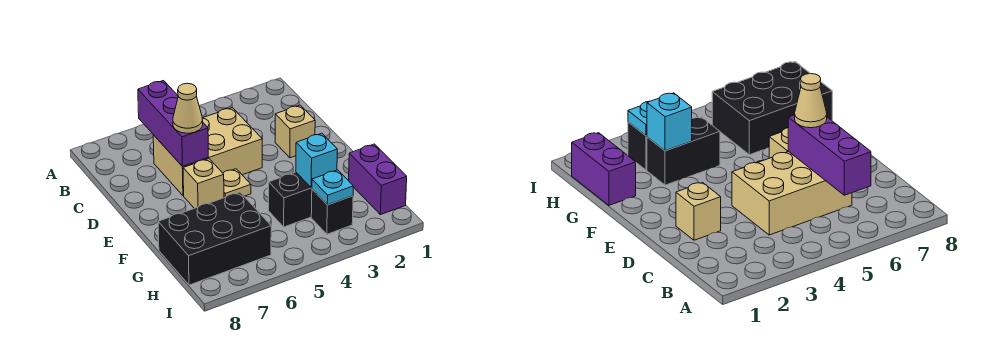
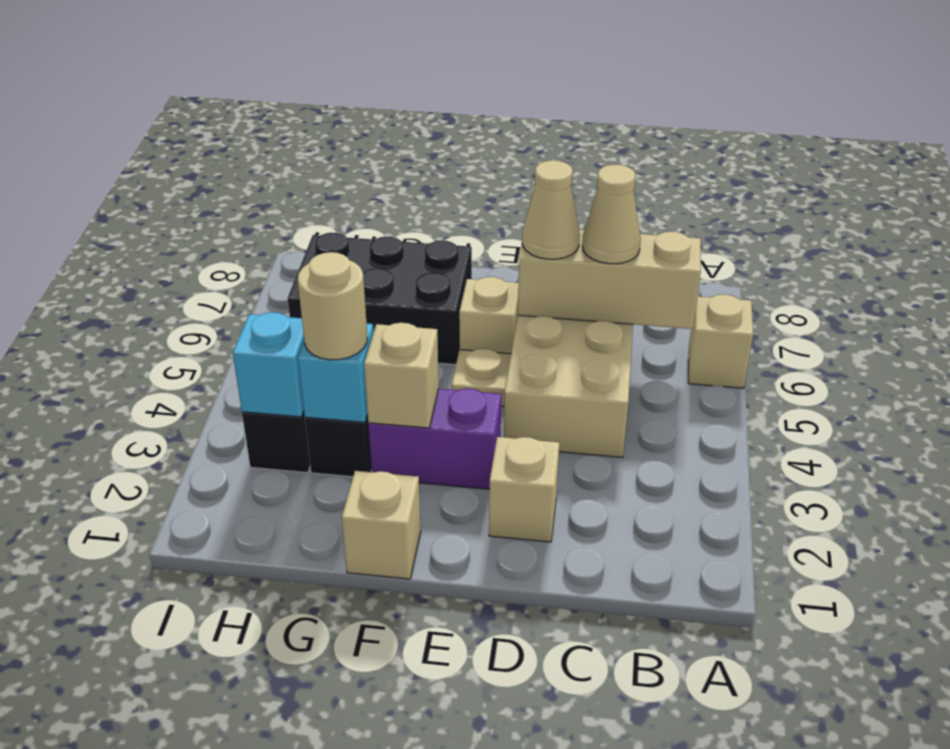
none -> tan brick A6 level 1
purple brick B6:D6 level 2 -> tan brick B6:D6 level 2
none -> tan cone C6 level 3
none -> tan brick F1 level 1
none -> tan brick F3 level 2
purple brick G1:H1 level 1 -> purple brick E3:F3 level 1
none -> tan round brick G3 level 3
black brick G6:H8 level 1 -> black brick F6:H7 level 1
cyan plate H3 level 2 -> cyan brick H3 level 2

